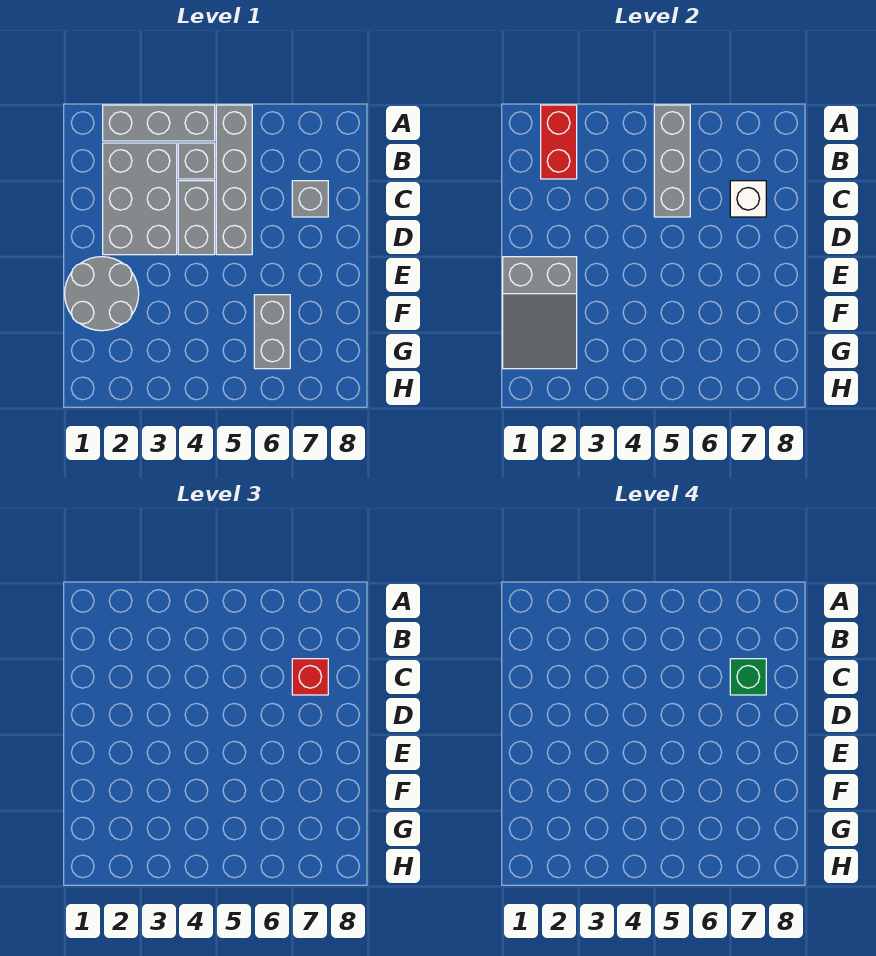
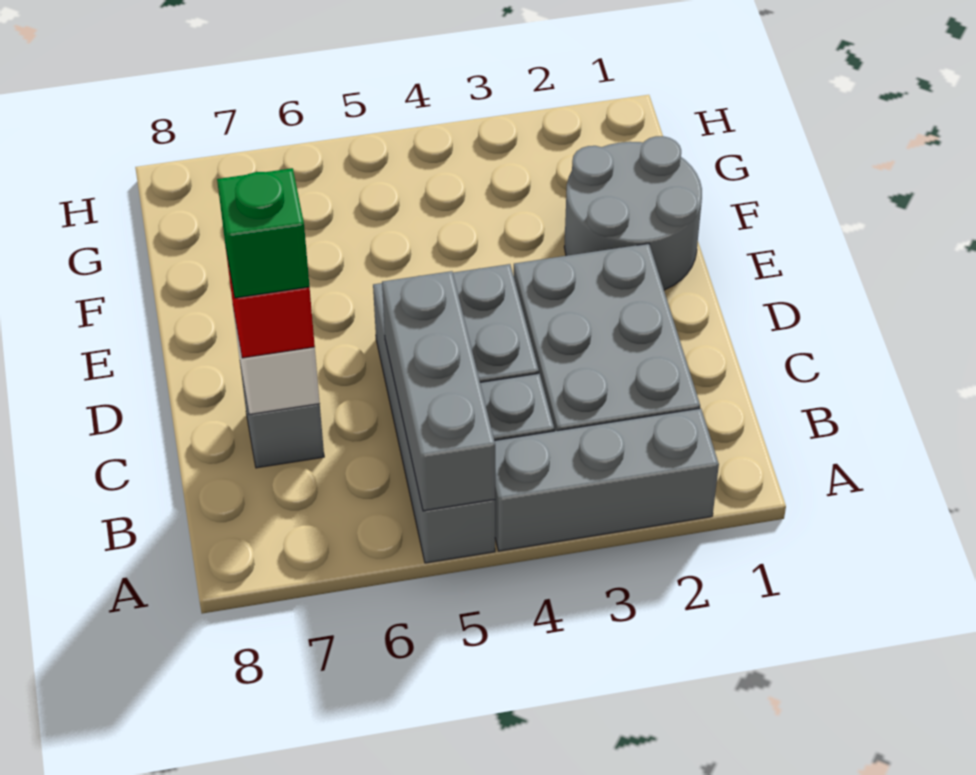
red brick A2:B2 level 2 -> none
grey slope E1:G2 level 2 top E -> none
grey brick F6:G6 level 1 -> none

